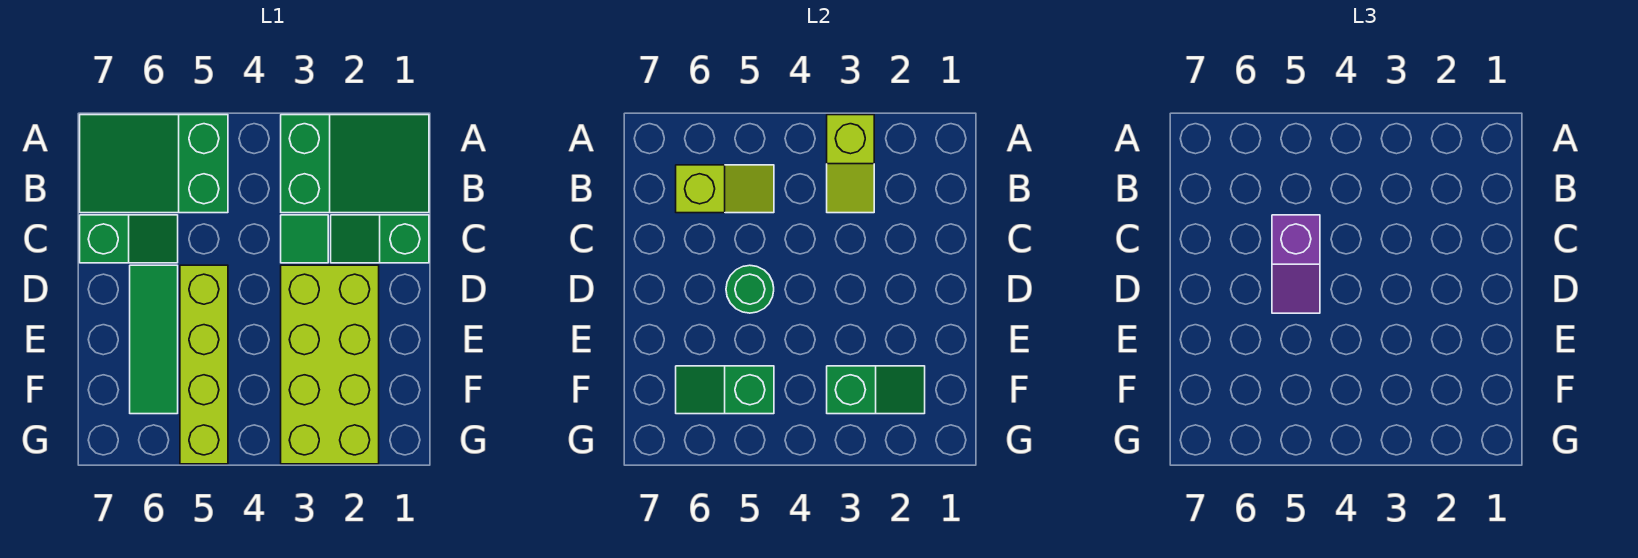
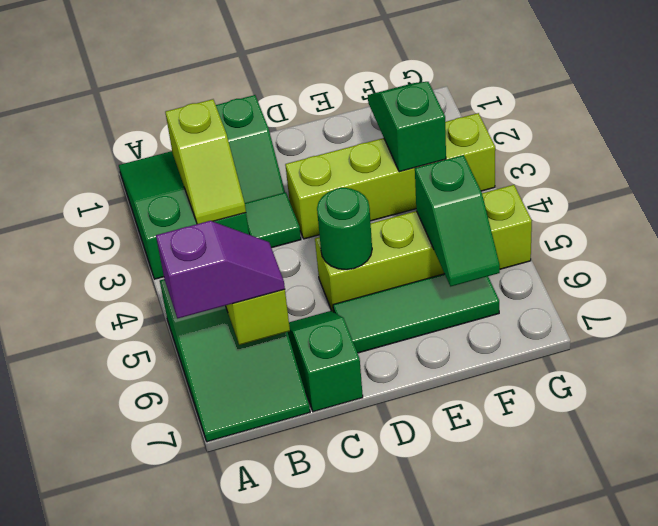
lime slope A3:B3 level 2 top A -> lime slope B2:B3 level 2 top 2
purple slope C5:D5 level 3 top C -> purple slope A6:B6 level 3 top A
lime brick D2:G3 level 1 -> lime brick D3:G3 level 1

